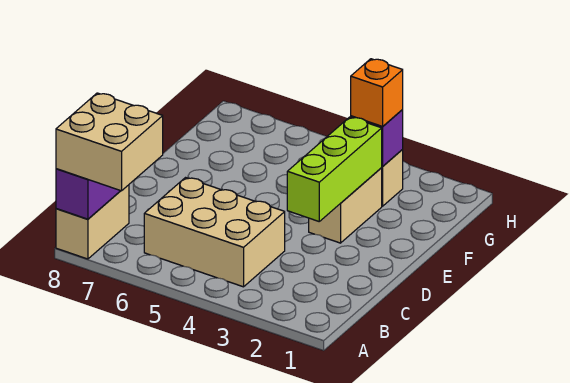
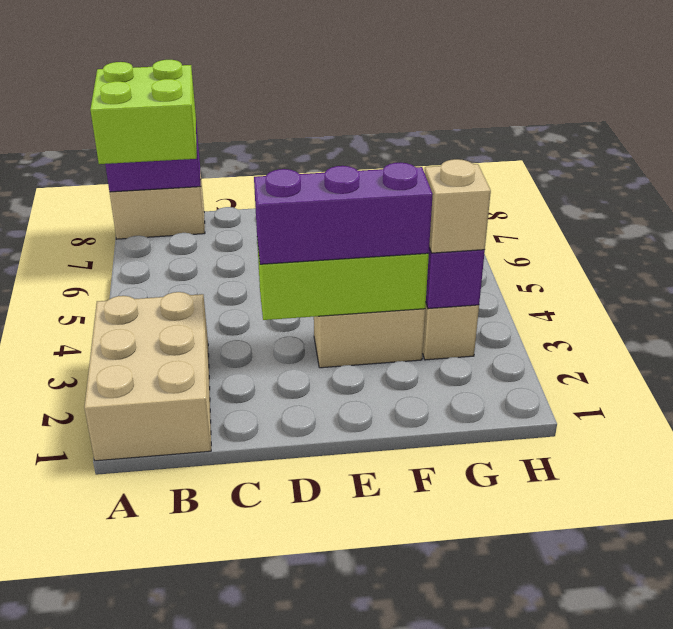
tan brick A7:B8 level 3 -> lime brick A7:B8 level 3
tan brick B4:C6 level 1 -> tan brick A1:B3 level 1
none -> purple brick D3:F3 level 3
orange brick G3 level 3 -> tan brick G3 level 3

